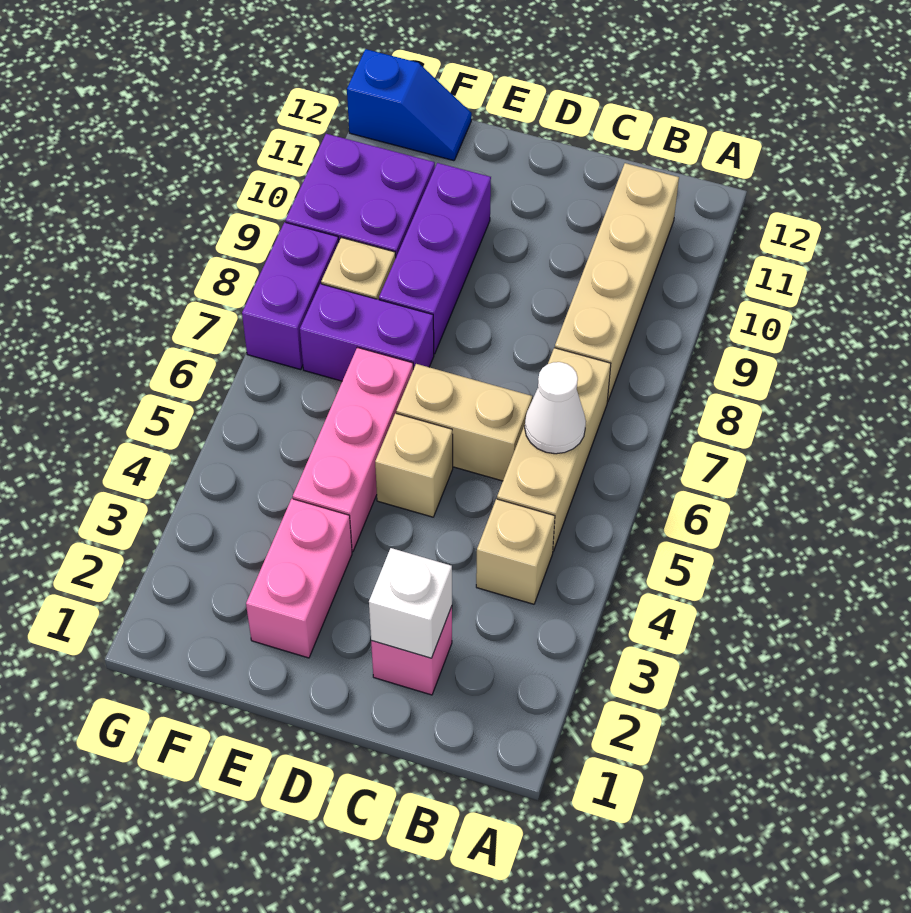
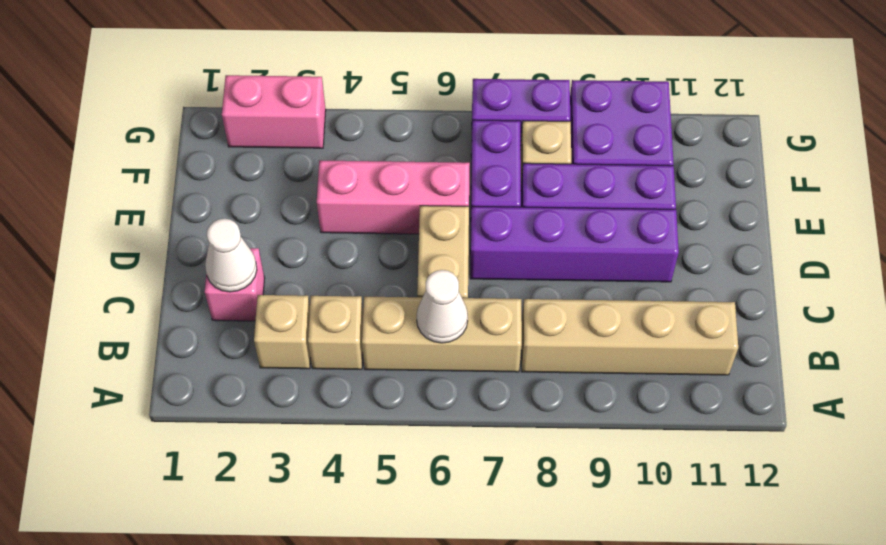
white brick C2 level 2 -> white cone C2 level 2
tan brick D5 level 1 -> tan brick B3 level 1
none -> purple brick D7:D10 level 1
pink brick E2:E3 level 1 -> pink brick G2:G3 level 1
blue slope F12:G12 level 1 top G -> none

